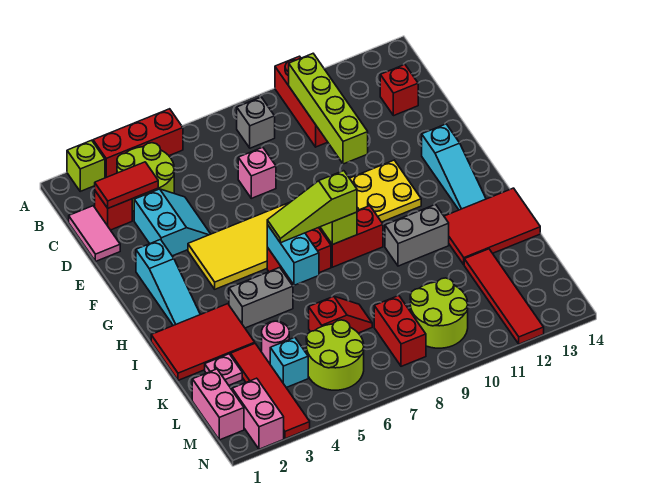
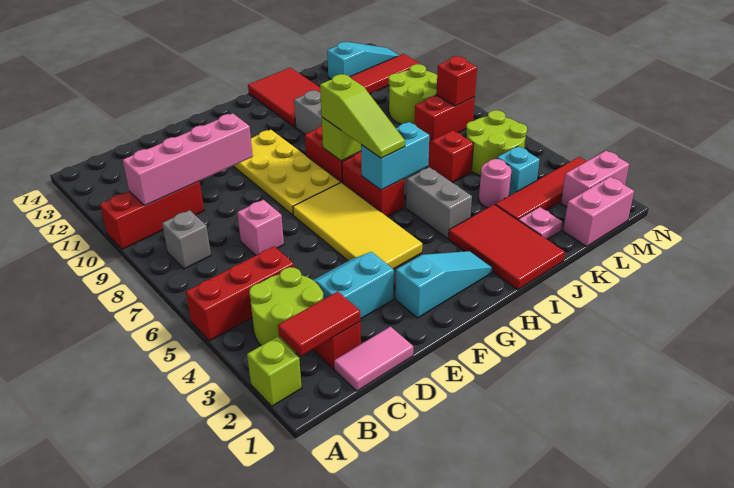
red brick A3:A5 level 1 -> red brick A5:C5 level 1
lime brick B10:E10 level 2 -> pink brick B10:E10 level 2
red tile C2:C3 level 2 -> red tile B2:C2 level 2
red brick C13 level 1 -> red brick M8 level 2
cyan slope F13:H13 level 1 top F -> cyan slope L13:N13 level 1 top L

